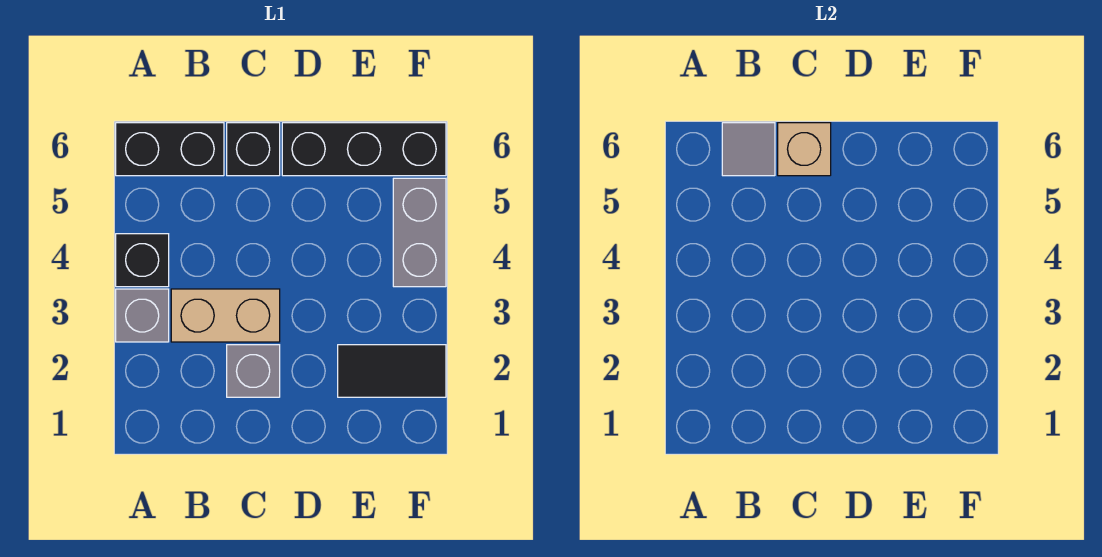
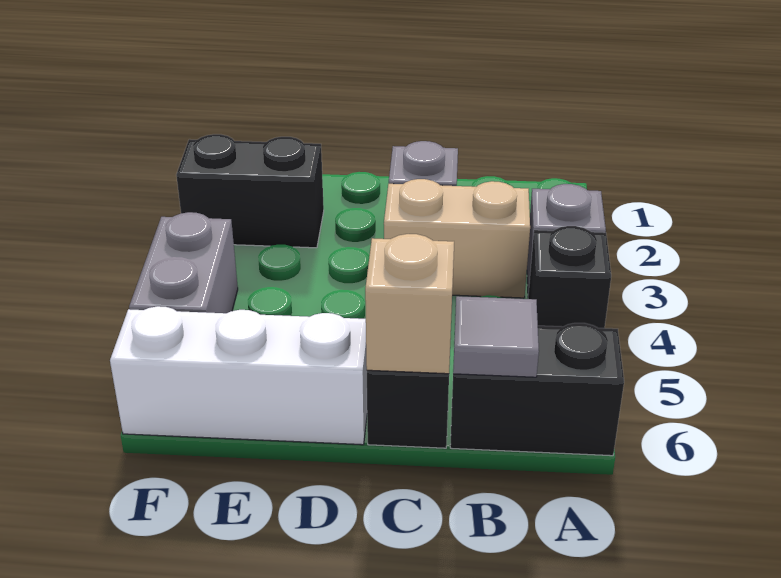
black brick D6:F6 level 1 -> white brick D6:F6 level 1
black tile E2:F2 level 1 -> black brick E2:F2 level 1

